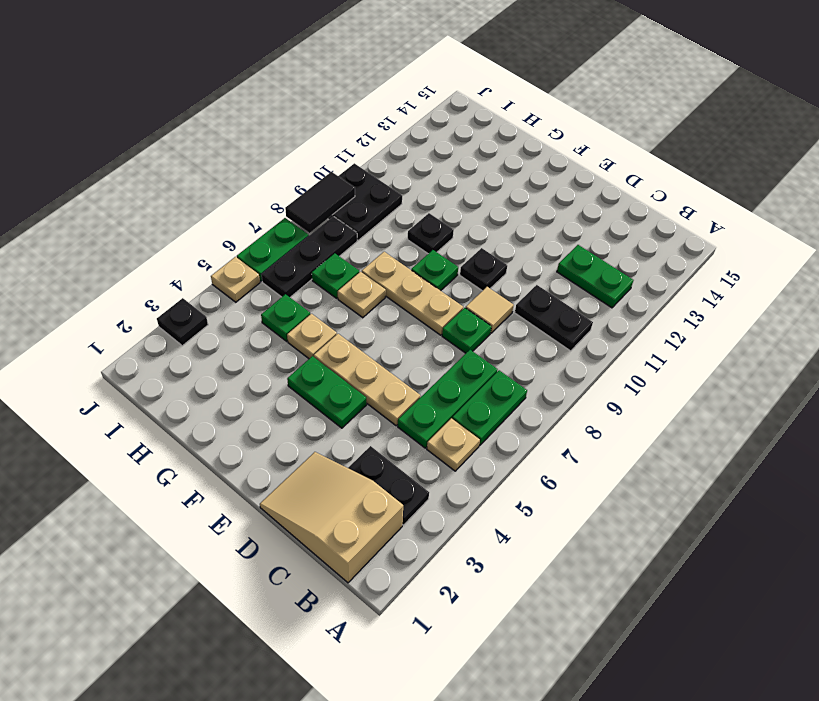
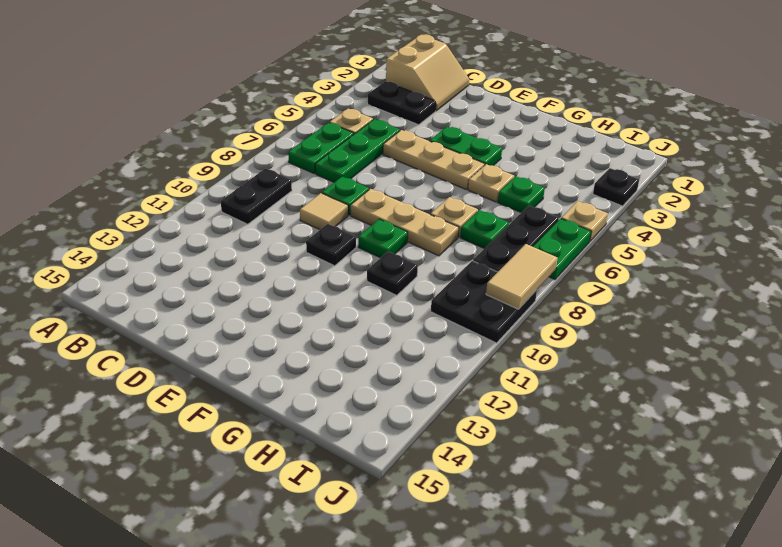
tan slope B1:D2 level 1 top B -> tan slope B1:C2 level 1 top B
black plate B10:C10 level 1 -> black plate B9:B10 level 1
green plate B12:C12 level 1 -> none
black tile J8:J9 level 2 -> tan tile J8:J9 level 2

